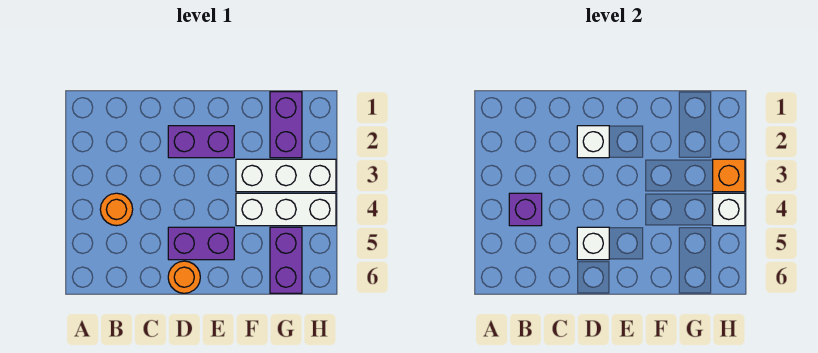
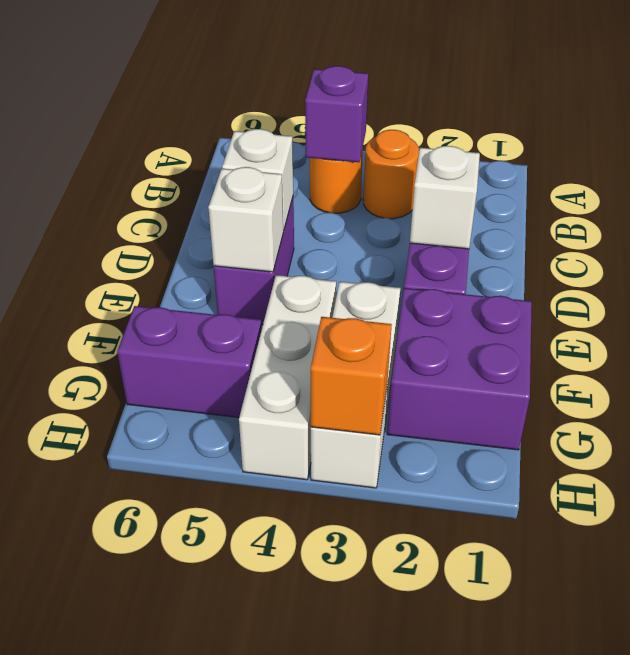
orange round brick D6 level 1 -> orange round brick B3 level 1
purple brick G1:G2 level 1 -> purple brick F1:G2 level 1
white brick H4 level 2 -> white brick E5 level 2

